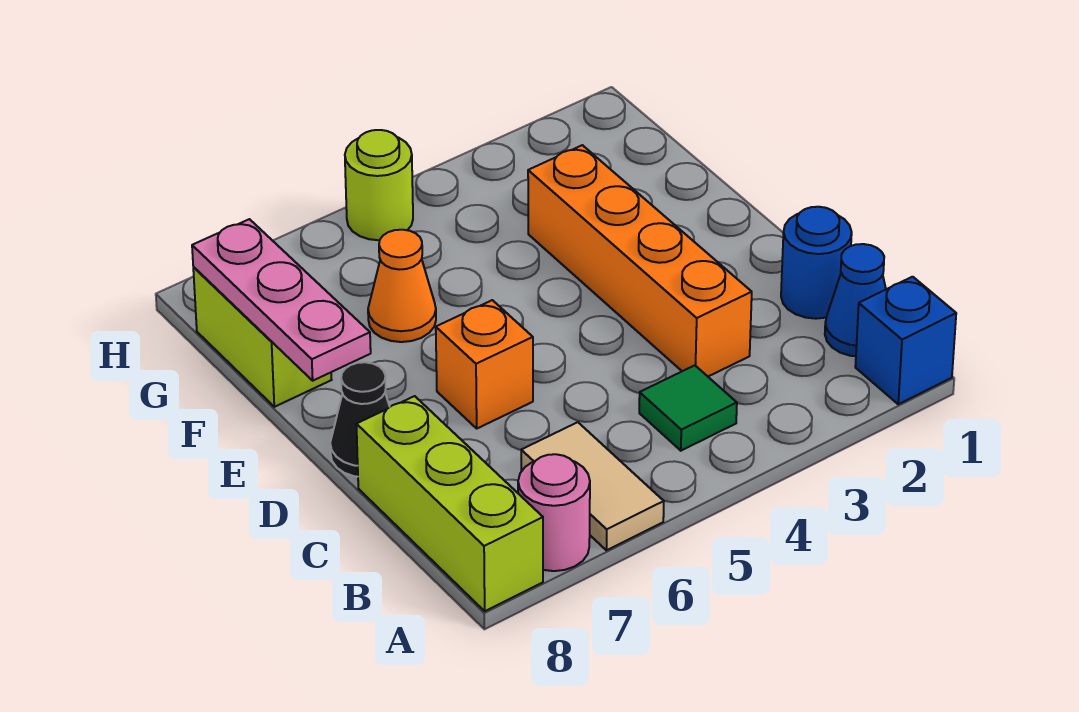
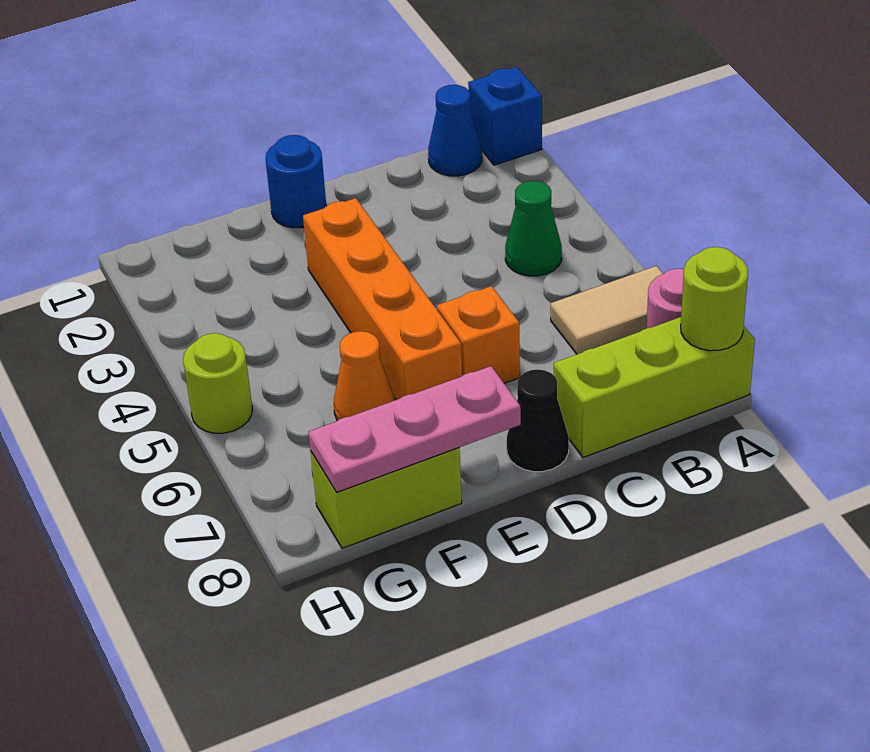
none -> lime round brick A8 level 2
green tile B4 level 1 -> green cone B4 level 1
blue round brick C1 level 1 -> blue round brick E1 level 1
orange brick C3:F3 level 1 -> orange brick E3:E6 level 1

